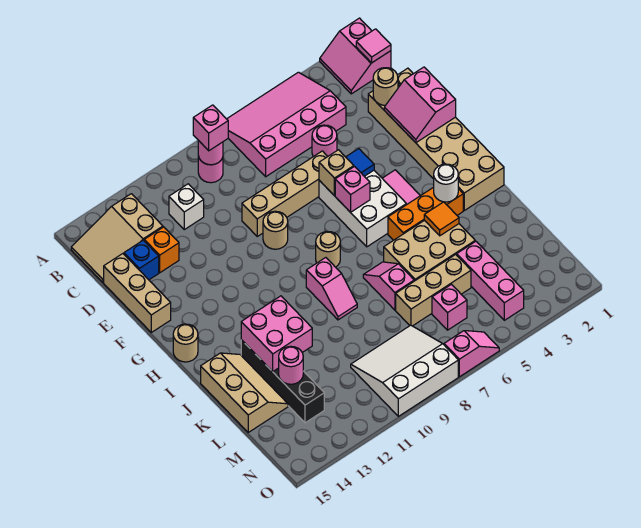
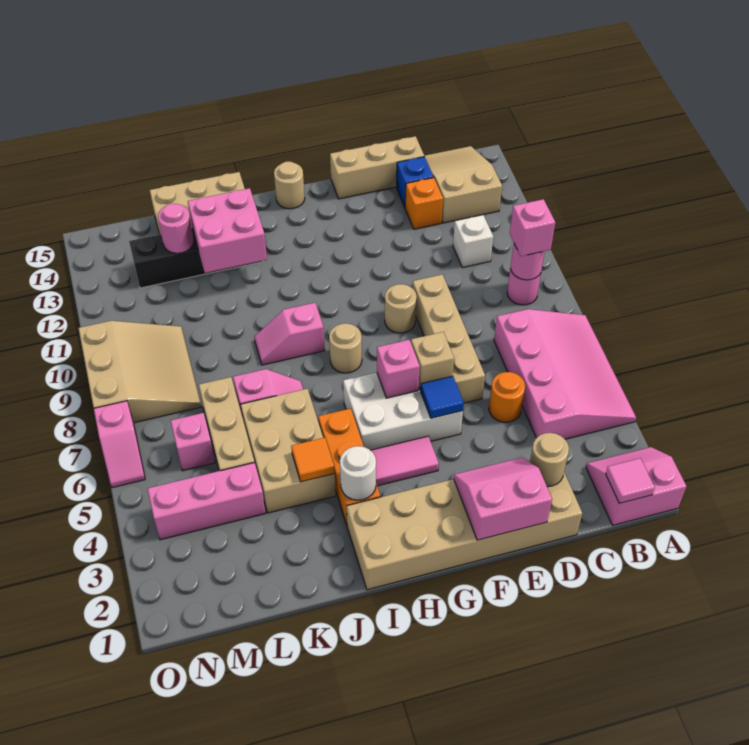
pink round brick D5 level 1 -> orange round brick D5 level 1
white slope M8:O10 level 1 top O -> tan slope M8:O10 level 1 top O

